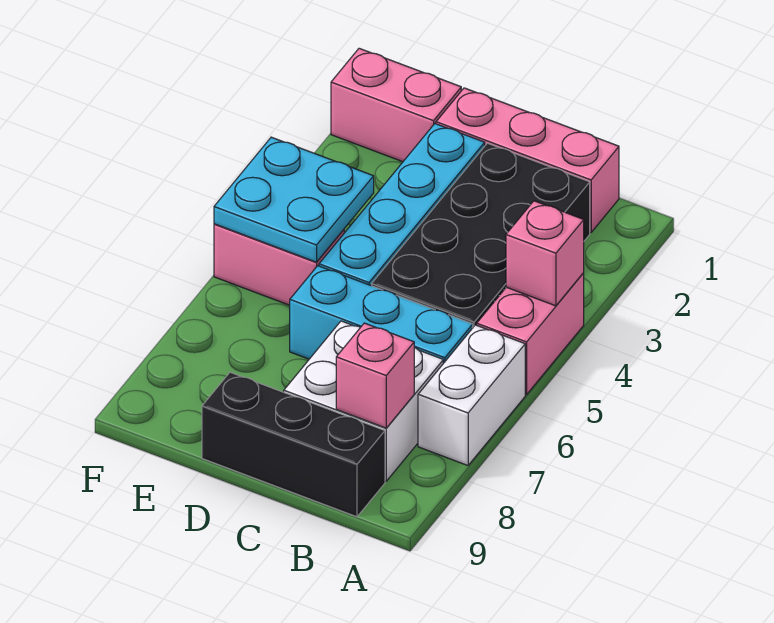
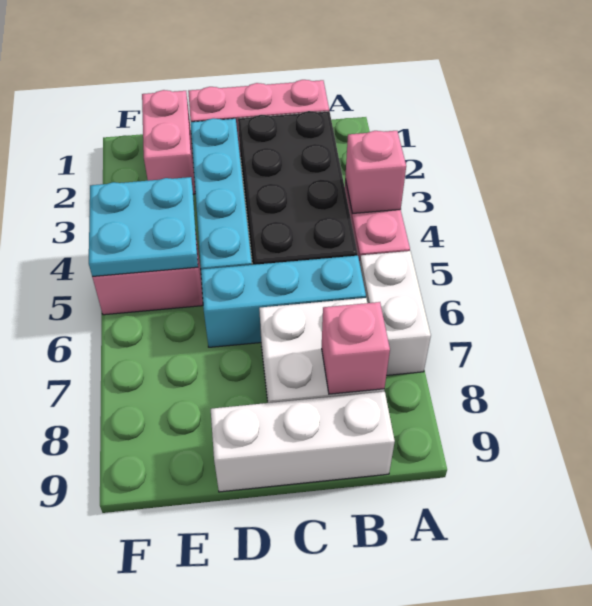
black brick B9:D9 level 1 -> white brick B9:D9 level 1
pink brick E1:F1 level 1 -> pink brick E1:E2 level 1

